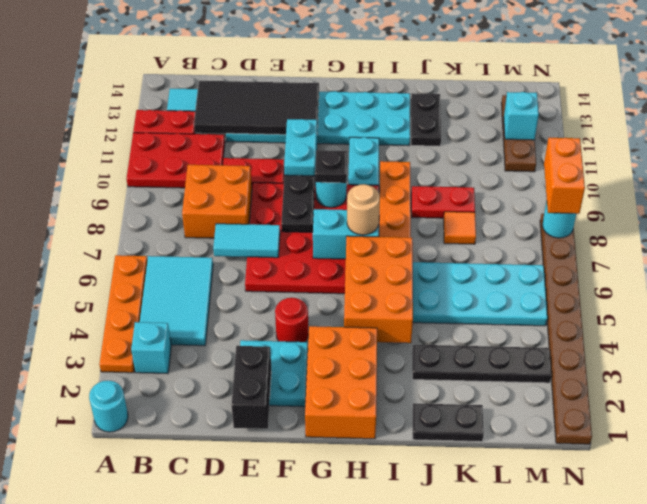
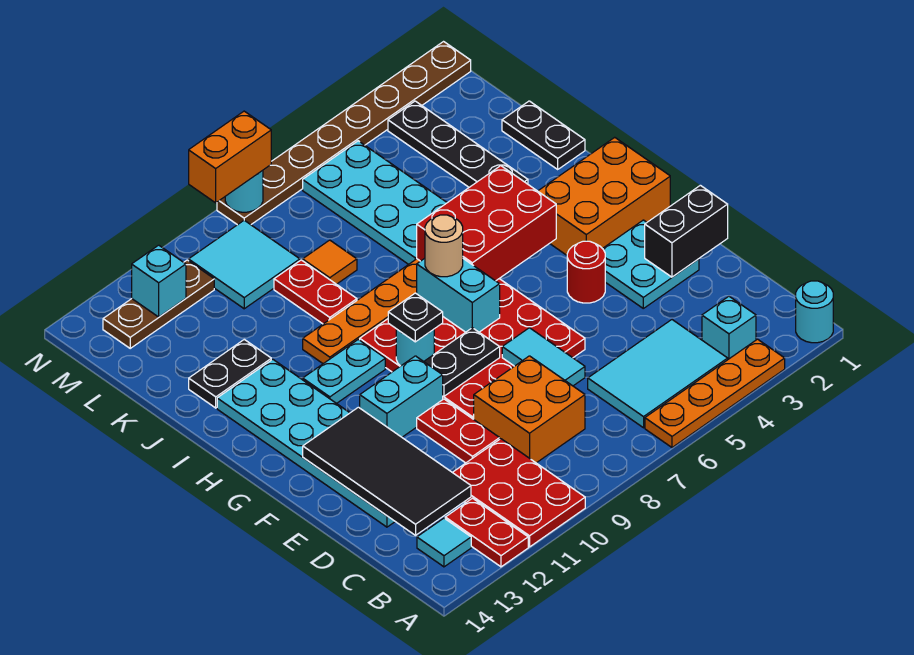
orange brick H4:I6 level 2 -> red brick H4:I6 level 2
none -> cyan tile L9:M10 level 1

